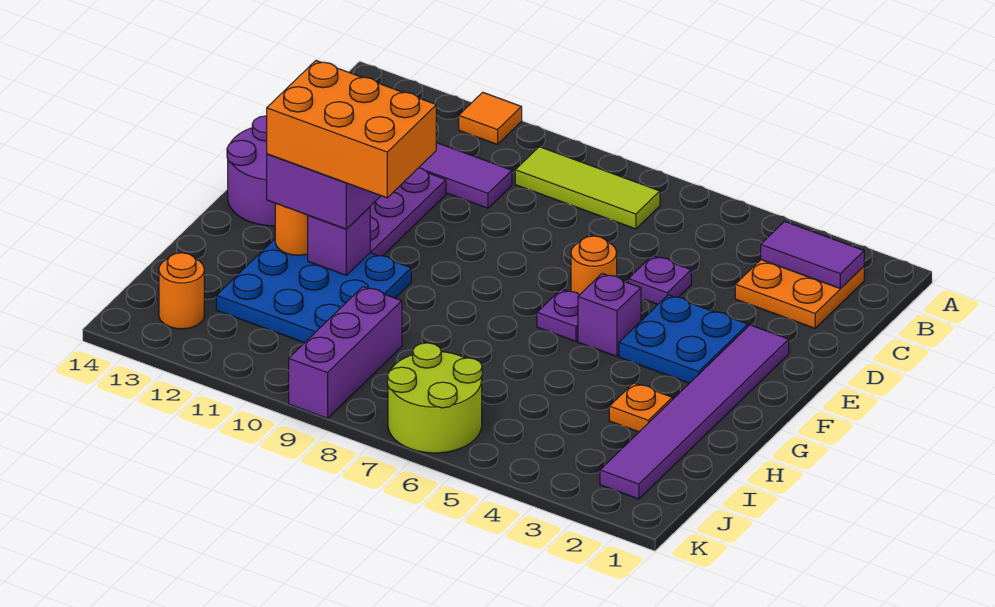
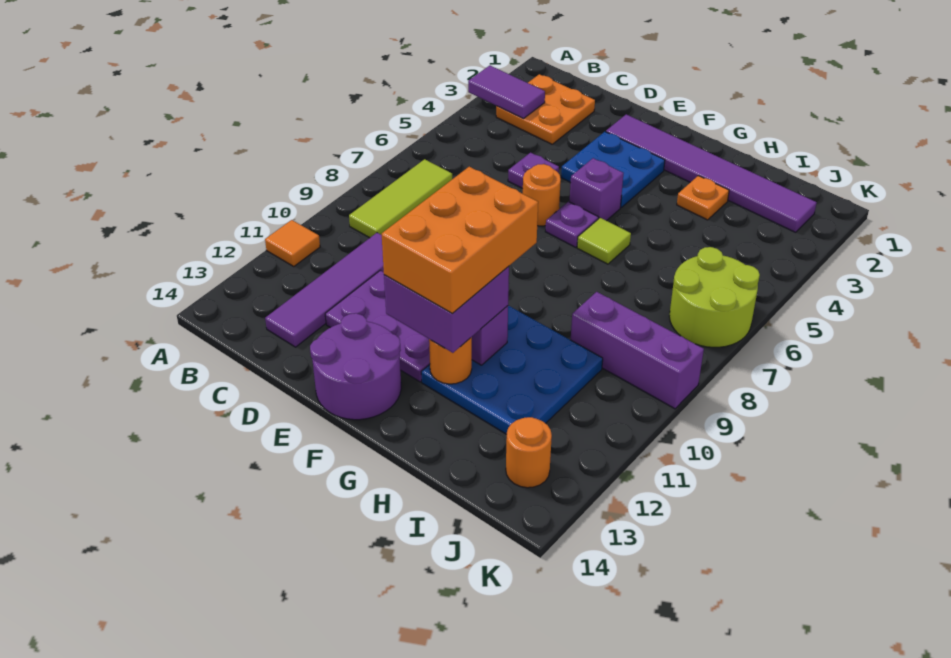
purple tile B2:B3 level 2 -> purple tile A3:B3 level 2
none -> lime tile G6 level 1

